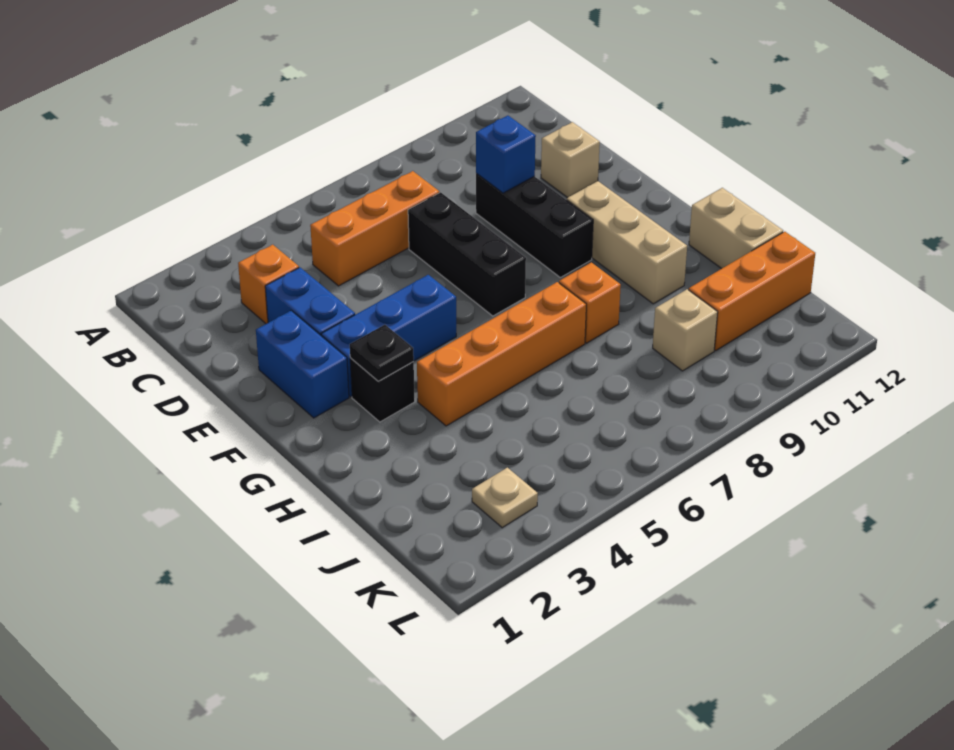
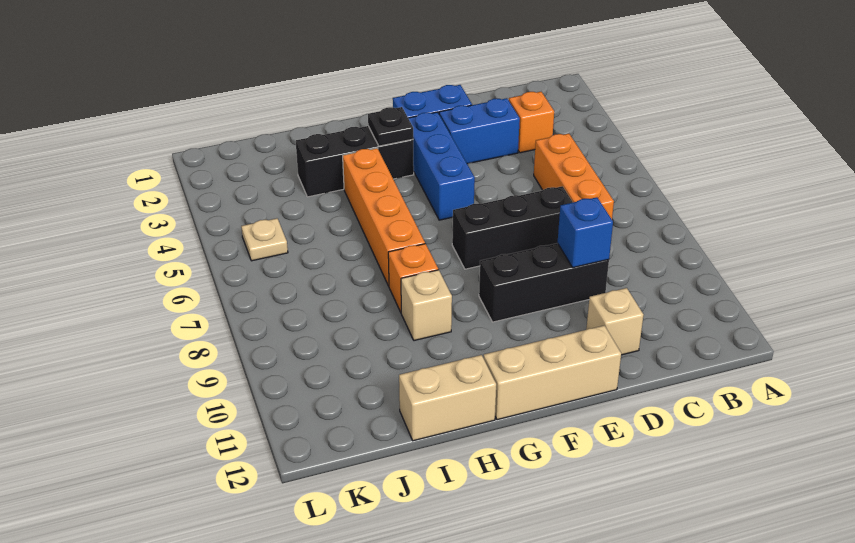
tan brick F10:H10 level 1 -> tan brick E12:G12 level 1
black brick G3 level 1 -> black brick G3:I3 level 1
tan brick J9 level 1 -> tan brick H9 level 1
orange brick J10:J12 level 1 -> none
tan plate K3 level 1 -> tan plate K5 level 1

